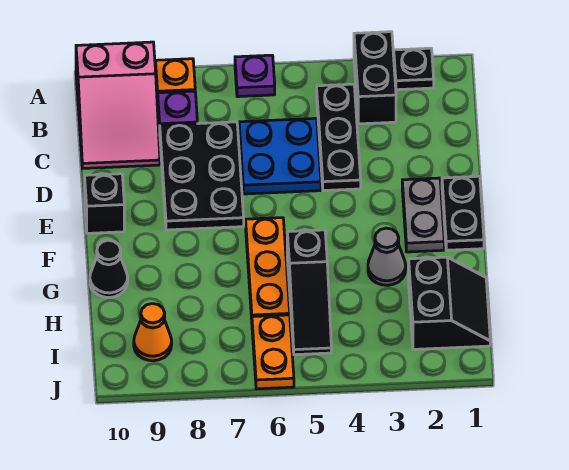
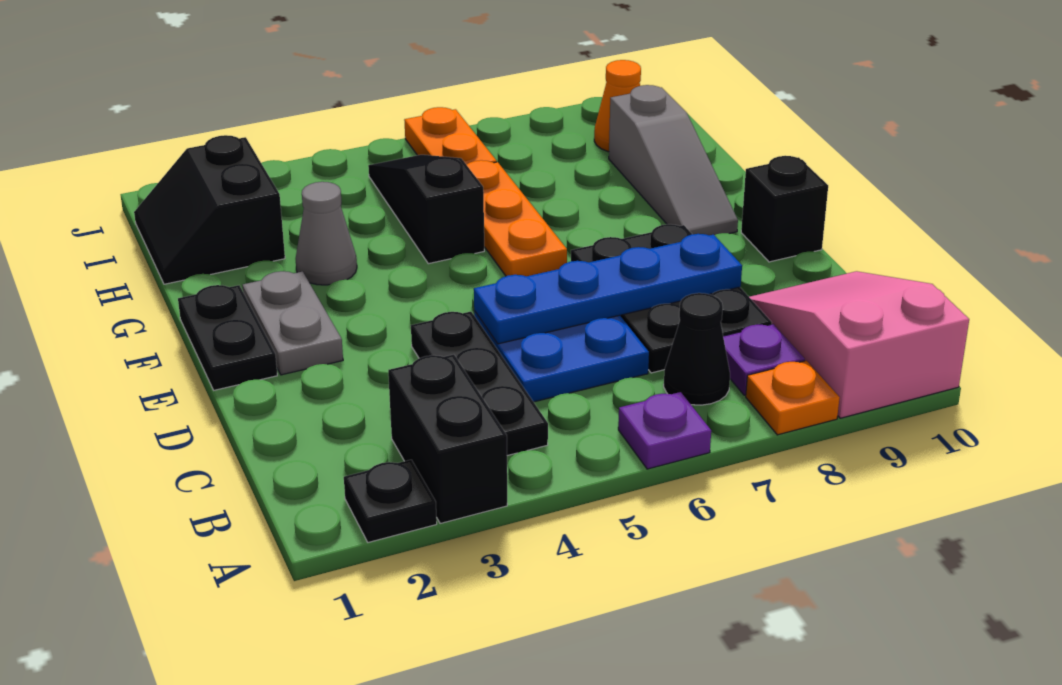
none -> blue plate D5:D8 level 2
none -> grey slope F9:H9 level 1 top H
black cone G10 level 1 -> black cone B7 level 1

